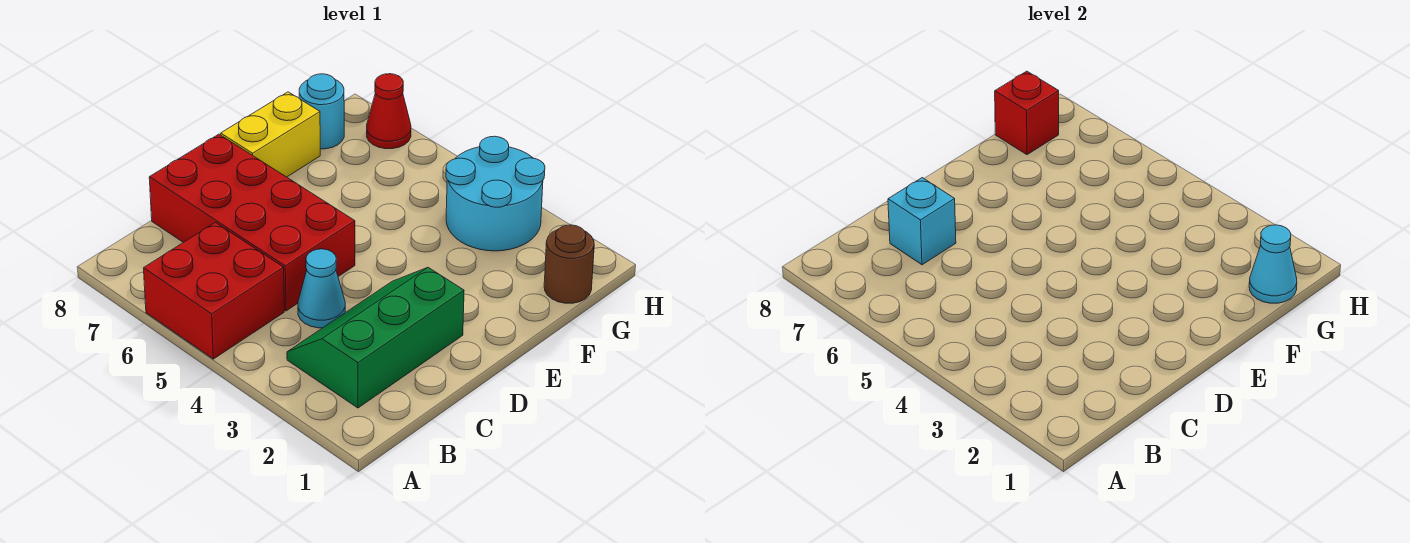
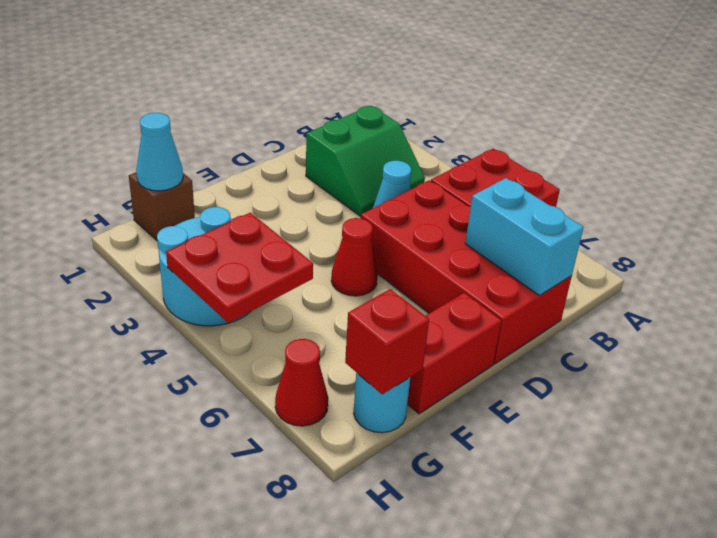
green slope B2:D3 level 1 top 2 -> green slope B2:C3 level 1 top 2
cyan brick C7 level 2 -> cyan brick C7:C8 level 2
none -> red cone E5 level 1
yellow brick E8:F8 level 1 -> red brick E8:F8 level 1
brown round brick G1 level 1 -> brown brick G1 level 1
none -> red plate G4:H5 level 2

